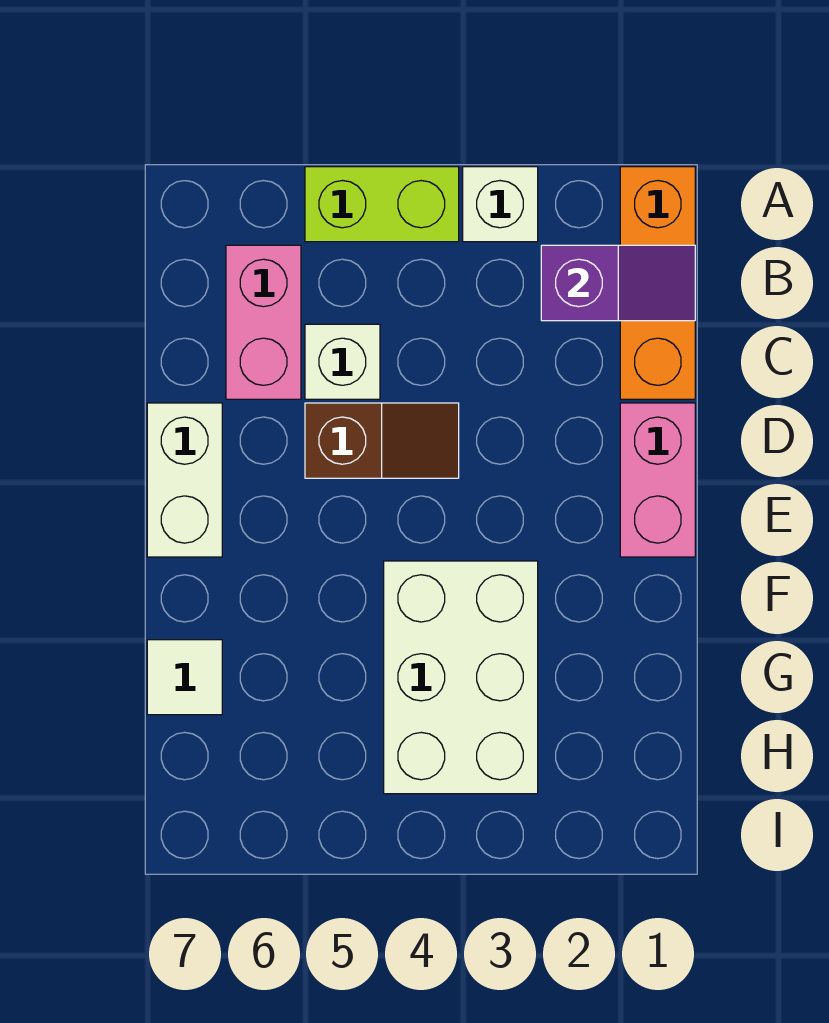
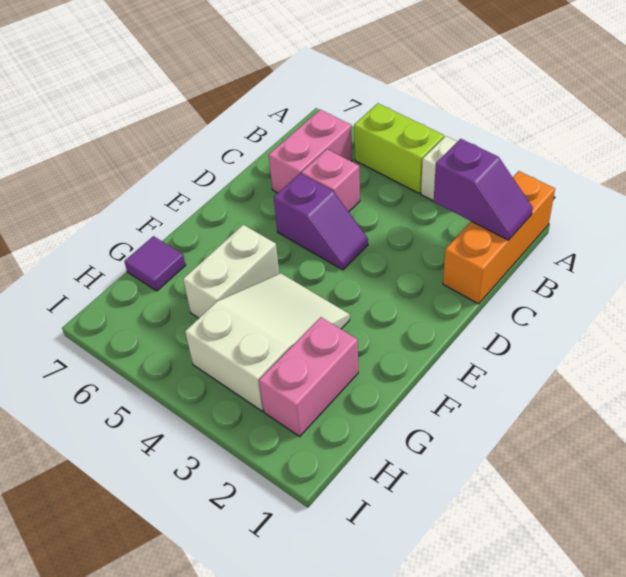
white brick C5 level 1 -> pink brick C5 level 1
pink brick D1:E1 level 1 -> pink brick G2:H2 level 1
brown slope D4:D5 level 1 top 5 -> purple slope D4:D5 level 1 top 5
white brick D7:E7 level 1 -> white brick F5:G5 level 1
white brick F3:H4 level 1 -> white slope F3:H4 level 1 top H
white tile G7 level 1 -> purple tile G7 level 1

